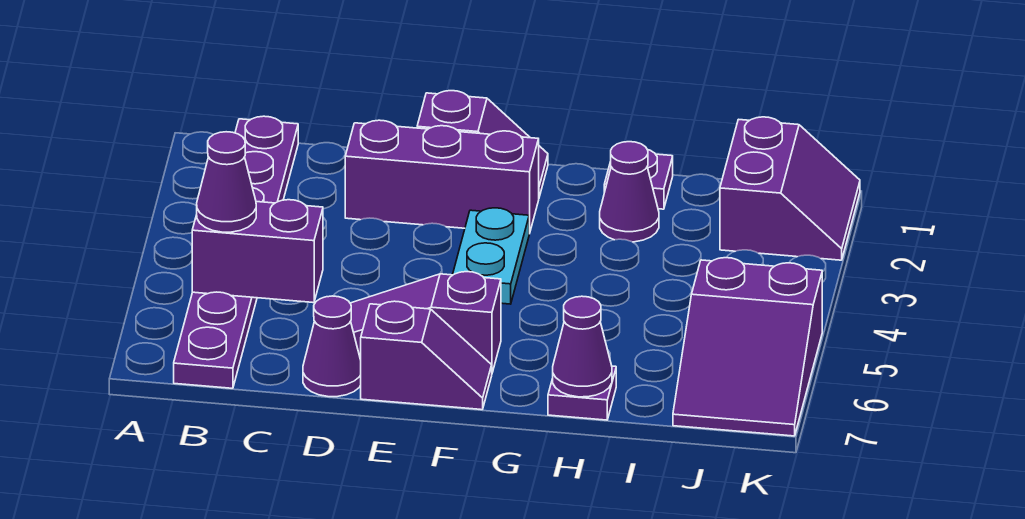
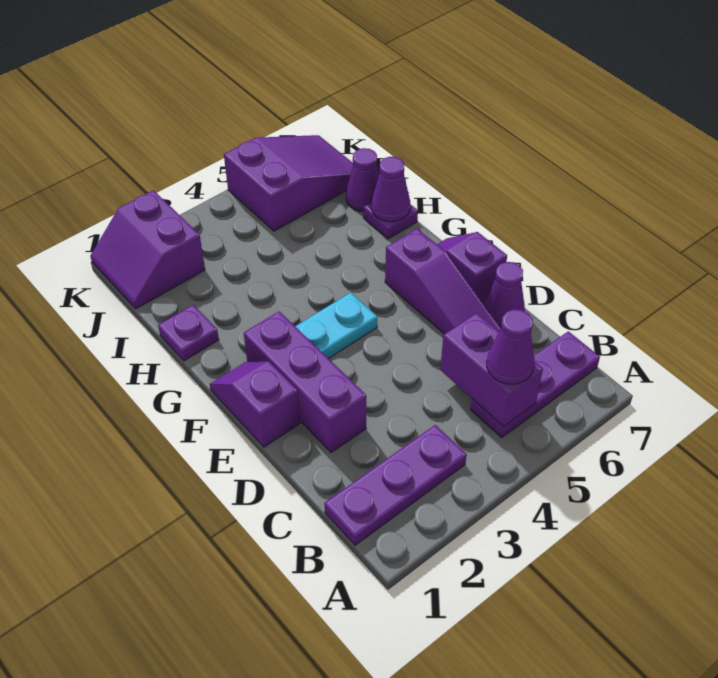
purple cone H2 level 1 -> purple cone I7 level 1
purple slope J1:K2 level 1 top J -> purple slope J1:K2 level 1 top 2

